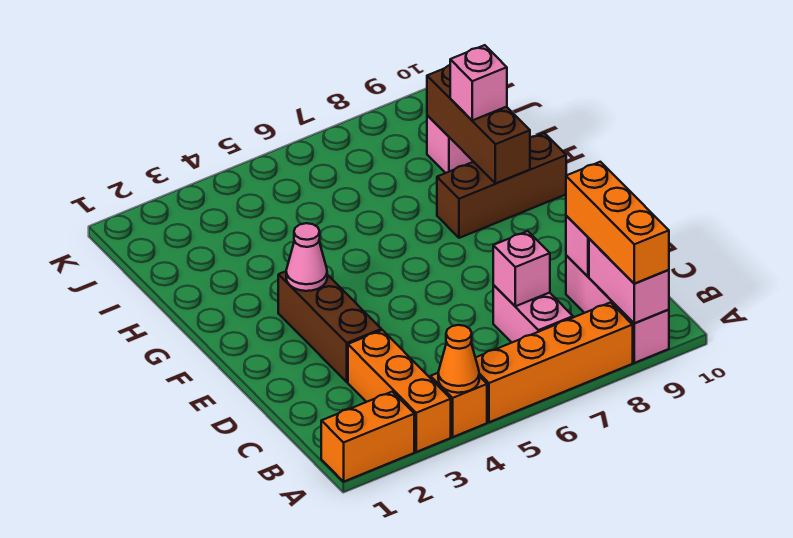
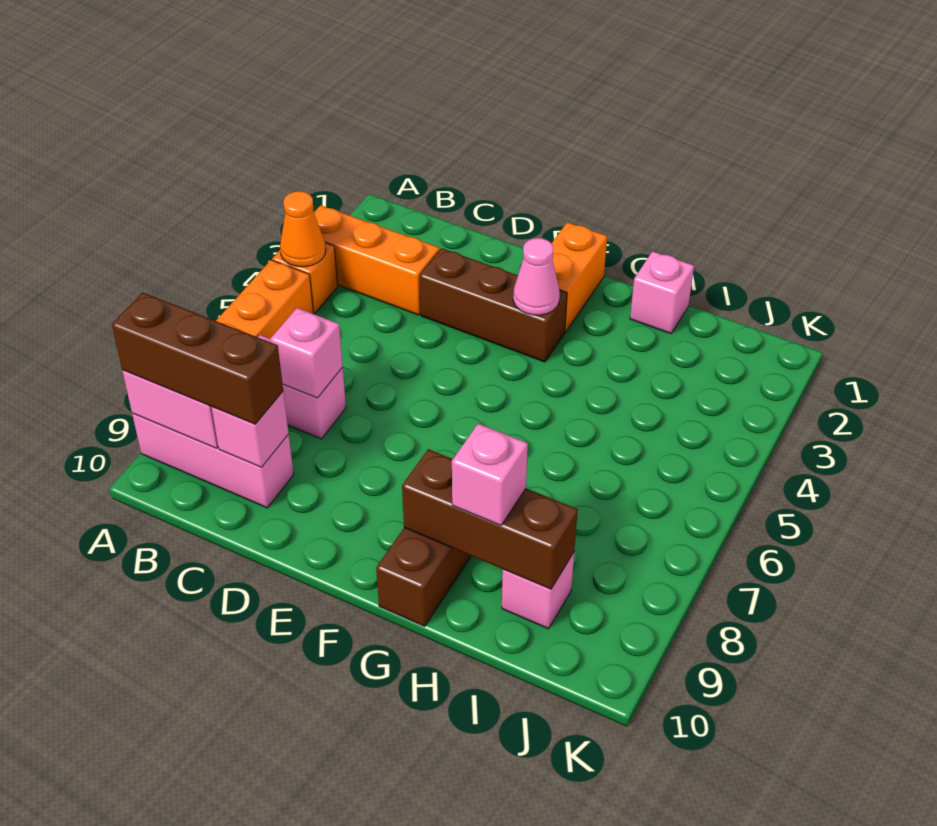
orange brick A1:A2 level 1 -> orange brick F1:F2 level 1
orange brick A9:C9 level 3 -> brown brick A9:C9 level 3
none -> pink brick H1 level 1

